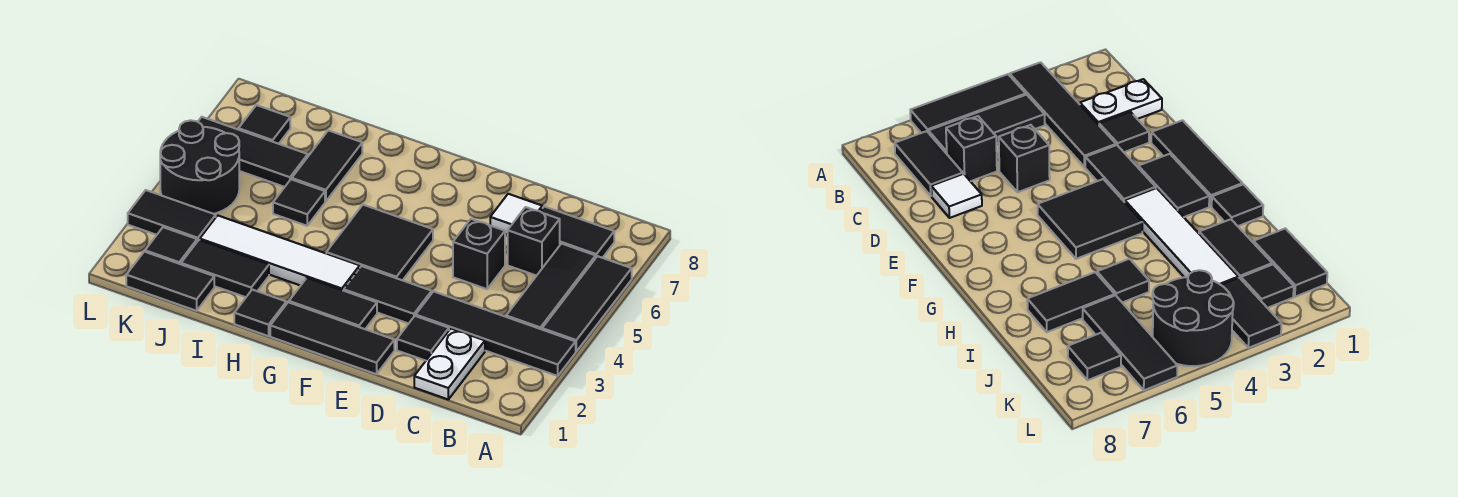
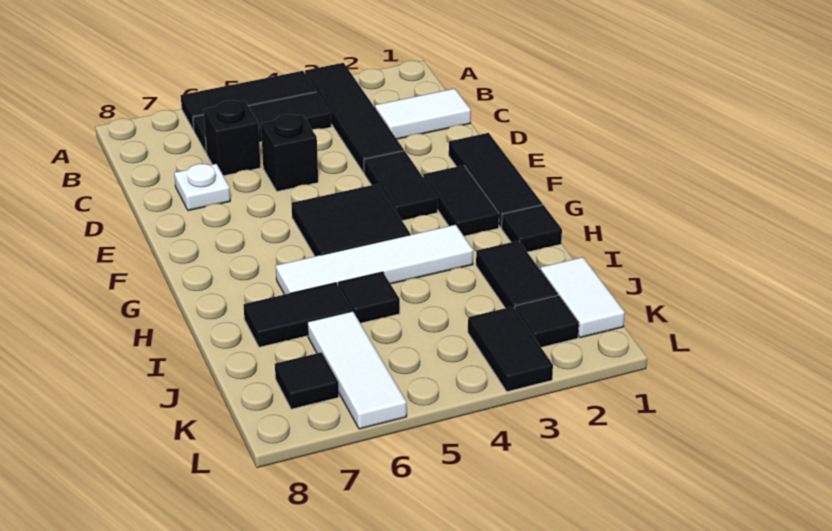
black tile B7:C7 level 1 -> none
white plate C1:C2 level 1 -> white tile C1:C2 level 1
black tile D2 level 1 -> none
white tile D7 level 1 -> white plate D7 level 1
white tile G3:J3 level 1 -> white tile H3:H6 level 1
black tile J1:K1 level 1 -> white tile J1:K1 level 1
black tile J6:L6 level 1 -> white tile J6:L6 level 1
black round brick K4:L5 level 1 -> none

